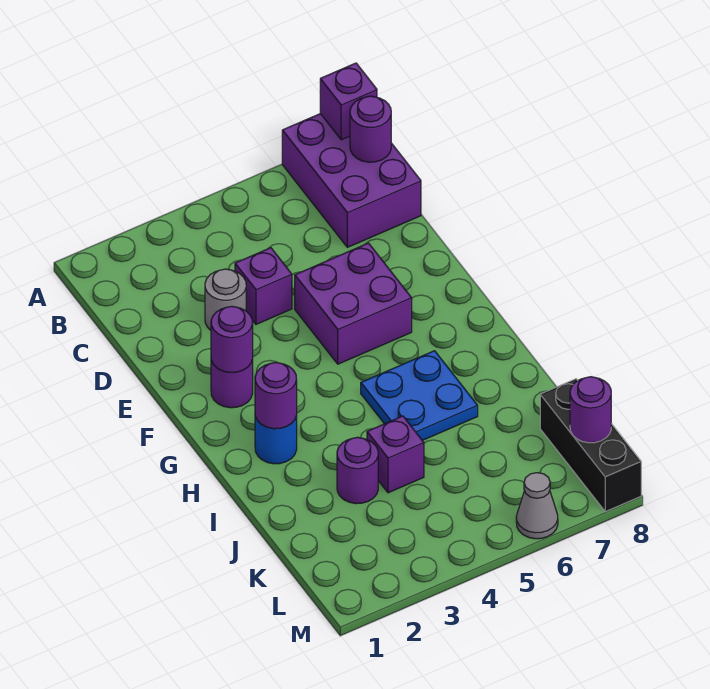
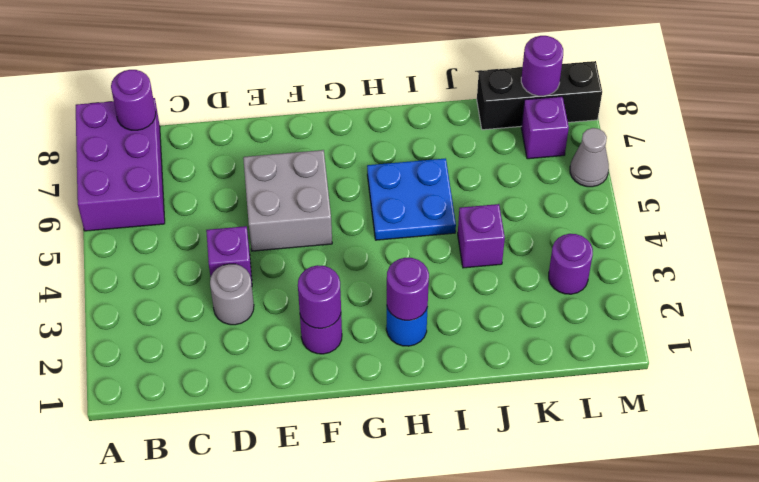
purple brick A7:C8 level 1 -> purple brick A6:B8 level 1
purple brick A8 level 2 -> purple brick L7 level 1
purple brick E5:F6 level 1 -> grey brick E5:F6 level 1
purple round brick J3 level 1 -> purple round brick L3 level 1

